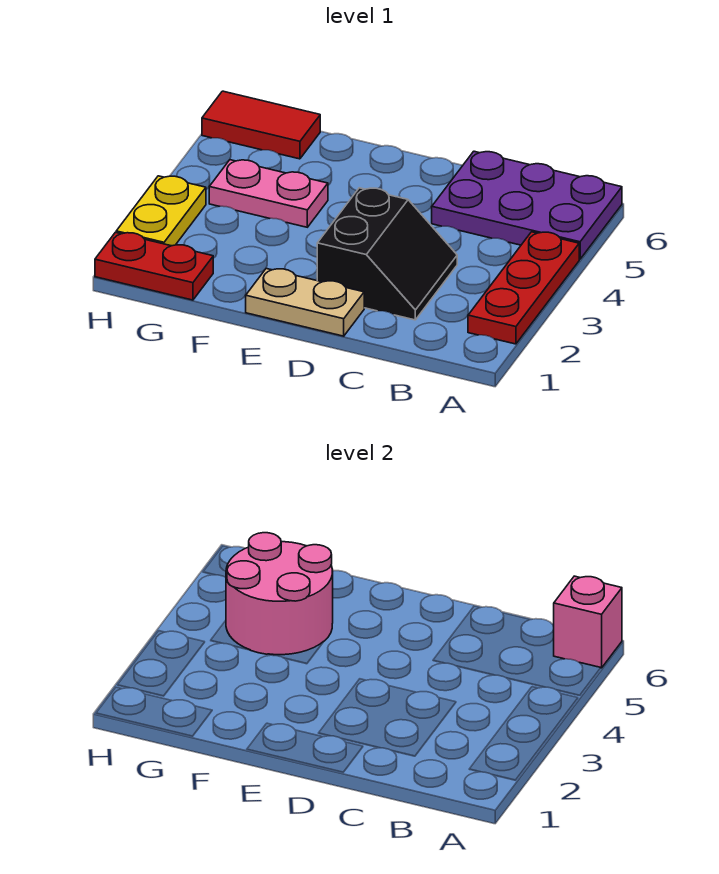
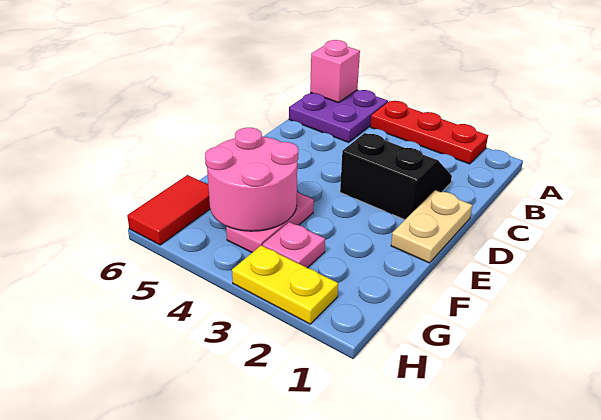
purple plate A5:C6 level 1 -> purple plate A5:B6 level 1
red plate G1:H1 level 1 -> none
none -> pink plate G3 level 1

